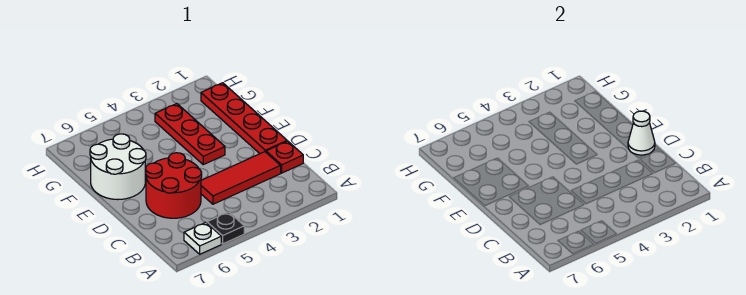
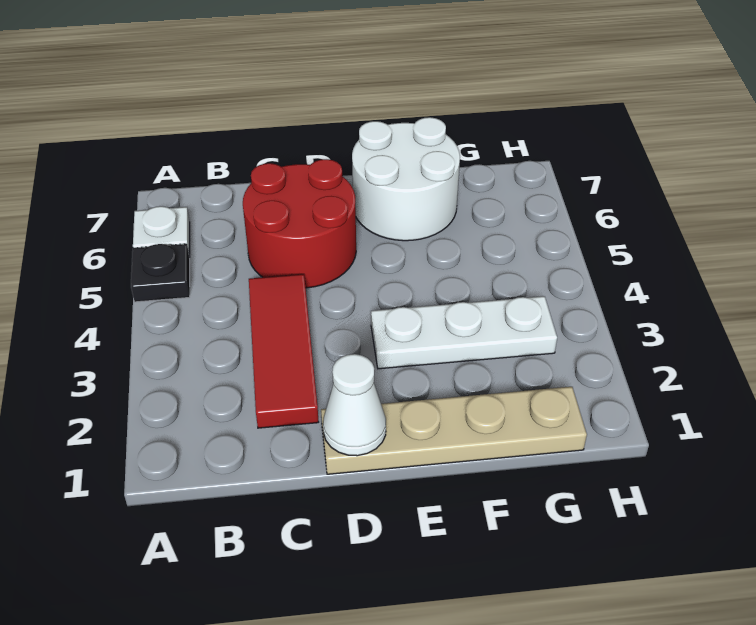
red plate C1 level 1 -> none
red plate D1:G1 level 1 -> tan plate D1:G1 level 1
red plate E3:G3 level 1 -> white plate E3:G3 level 1

